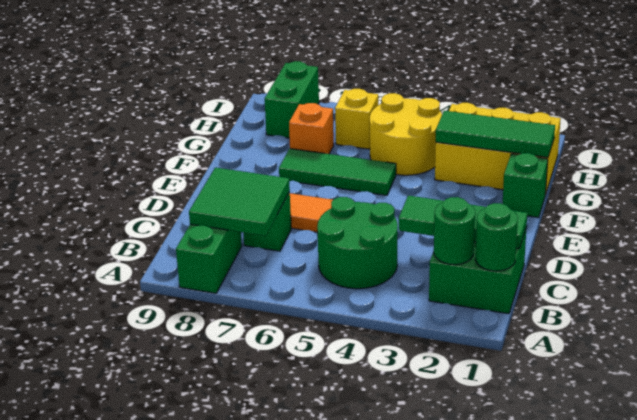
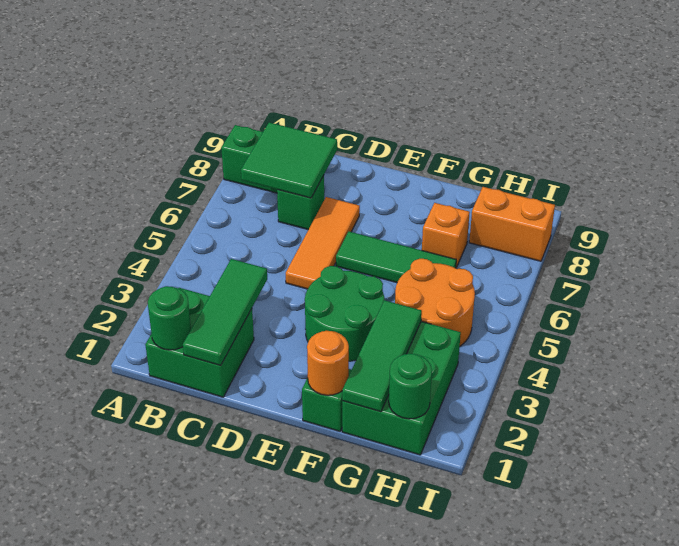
green round brick B2 level 2 -> green round brick H1 level 2
green round brick B4:C5 level 1 -> green round brick E3:F4 level 1
none -> orange round brick F1 level 2
green tile F5:F7 level 1 -> green tile E6:G6 level 1
yellow brick G1:H3 level 1 -> green brick G1:H3 level 1
yellow round brick G4:H5 level 1 -> orange round brick G4:H5 level 1
yellow brick H6 level 1 -> none
green brick H8:I8 level 1 -> orange brick H8:I8 level 1

